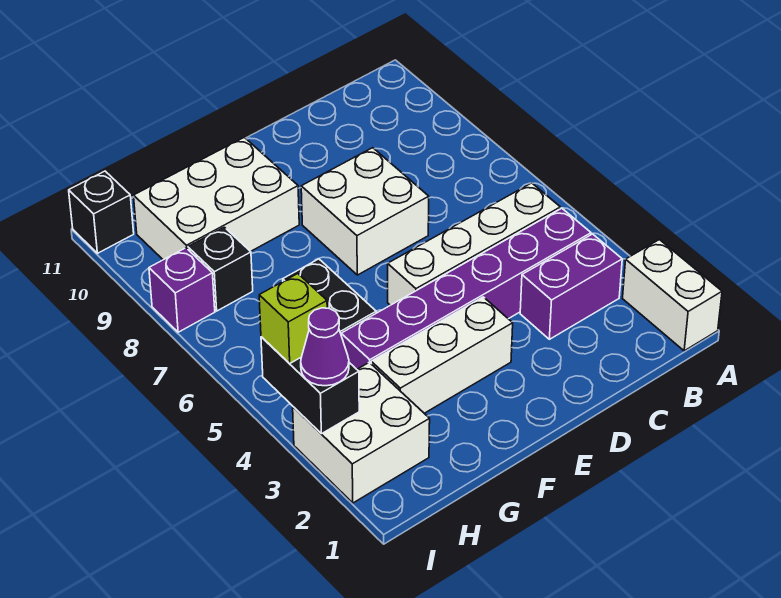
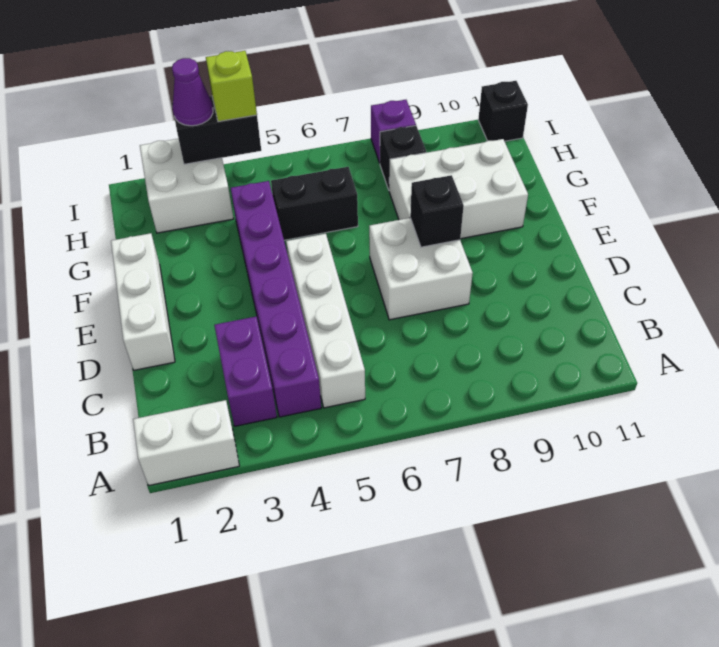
white brick E3:G3 level 1 -> white brick D1:F1 level 1
none -> black brick E8 level 2
white brick F9:H10 level 1 -> white brick F8:G10 level 1

